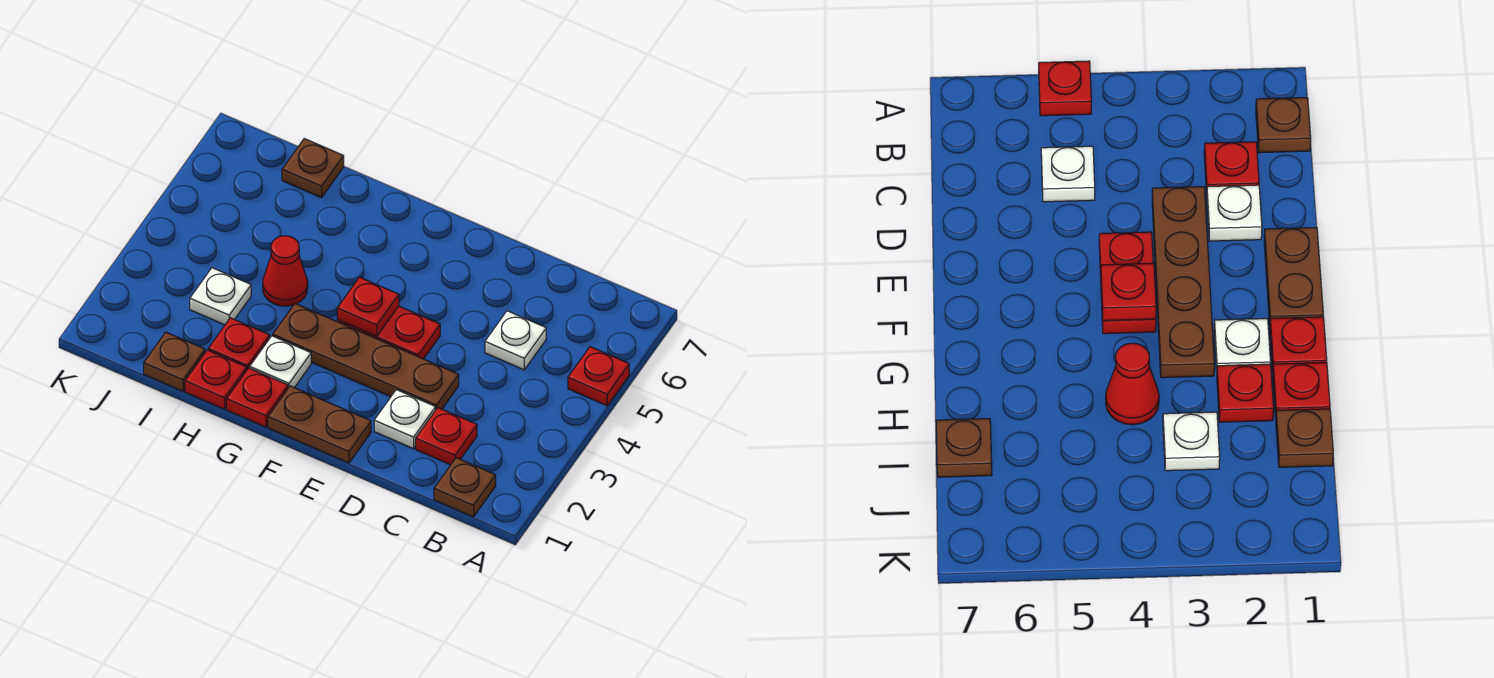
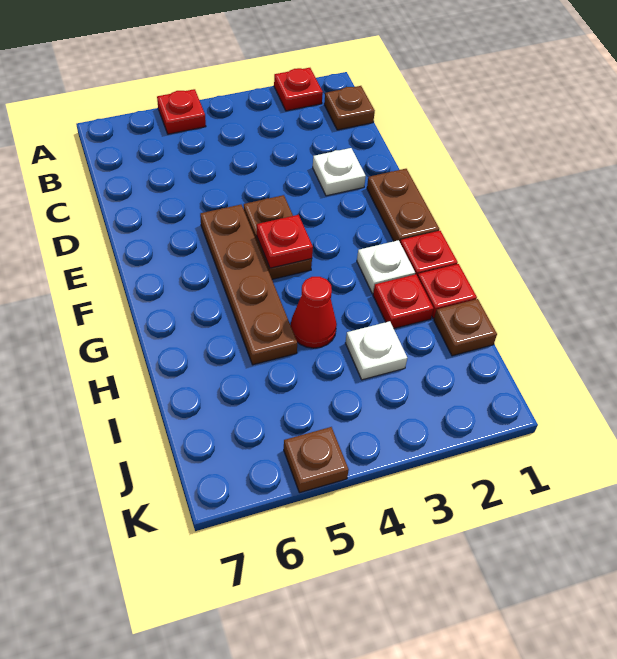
red plate C2 level 1 -> red plate A2 level 1
white plate C5 level 1 -> none
brown plate D3:G3 level 1 -> brown plate E5:H5 level 1
red plate E4:F4 level 1 -> brown plate E4:F4 level 1
brown plate I7 level 1 -> brown plate K5 level 1

